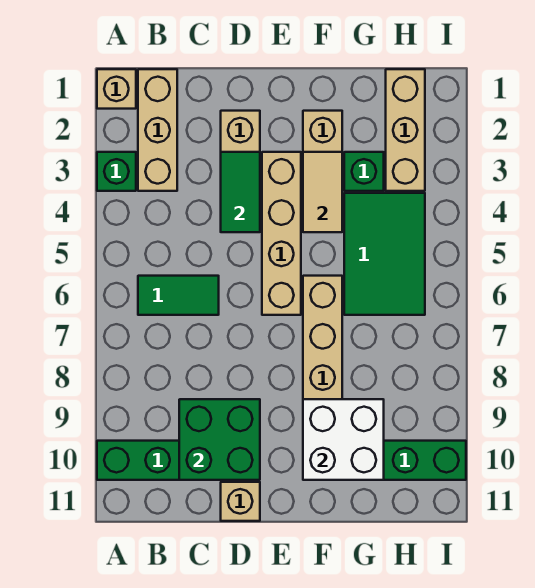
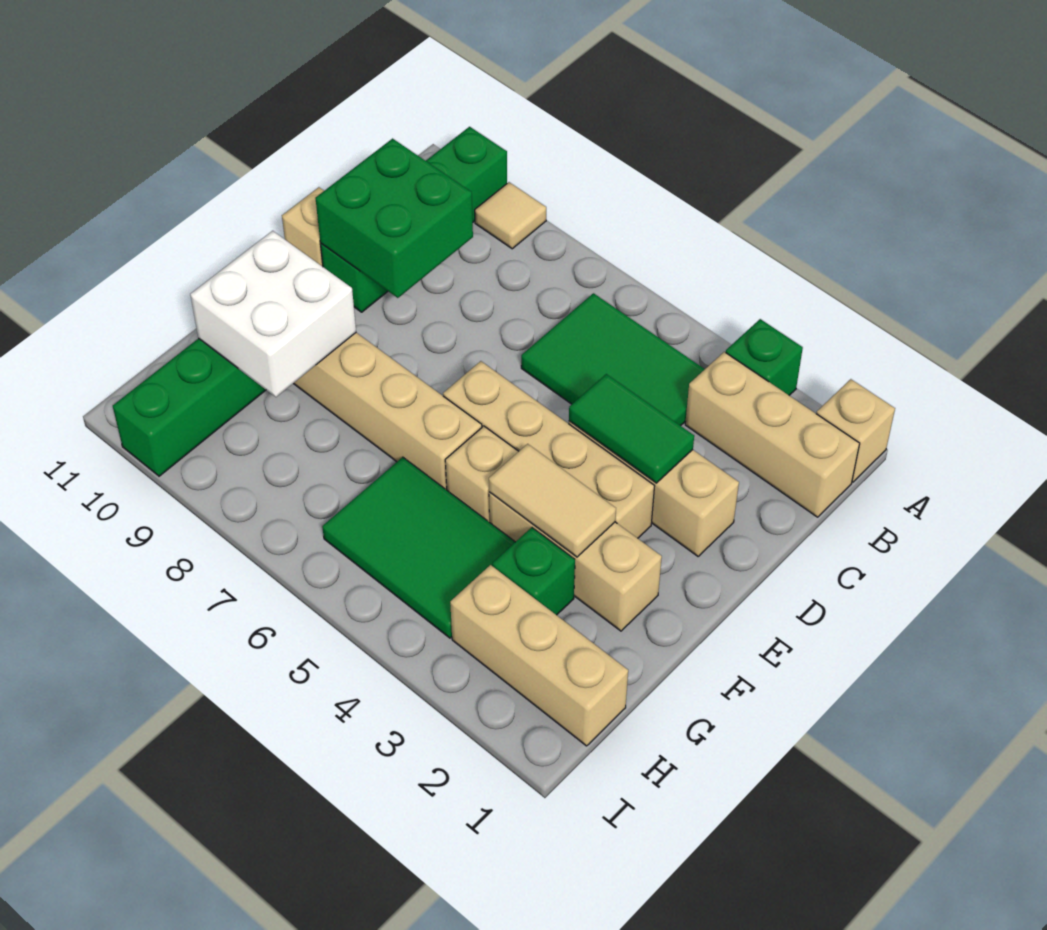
none -> tan tile A9 level 1
green tile B6:C6 level 1 -> green tile B4:C6 level 1
none -> tan brick F5 level 1

